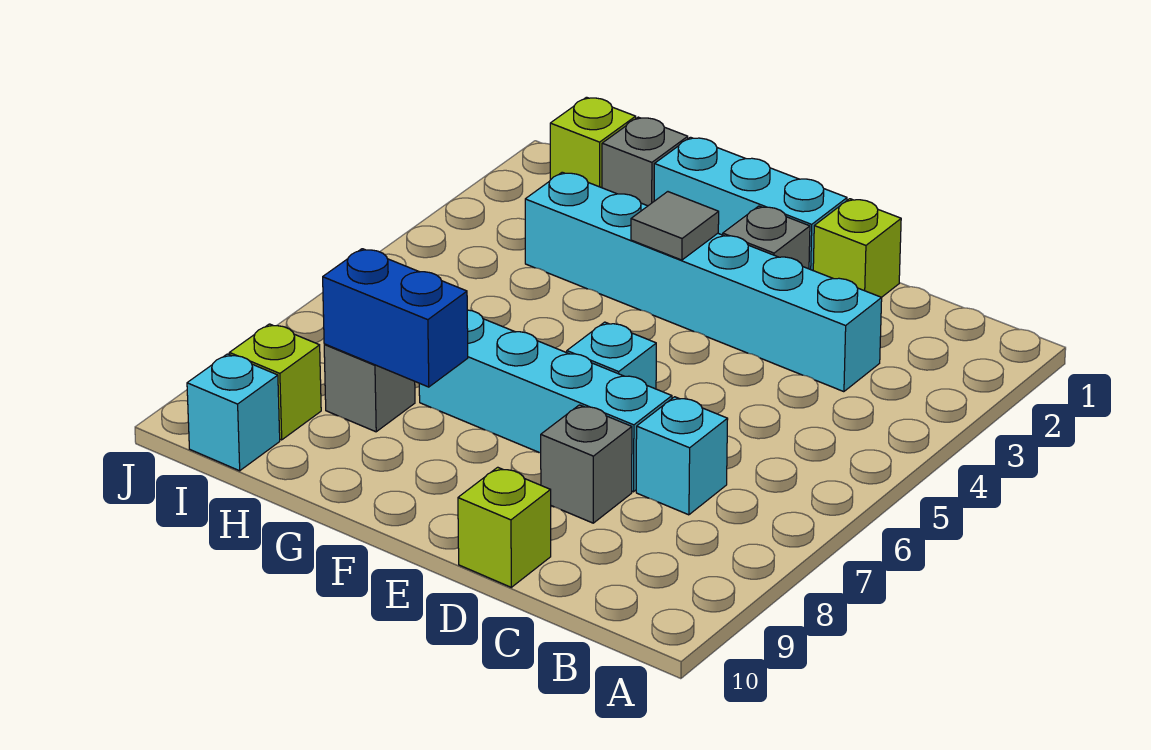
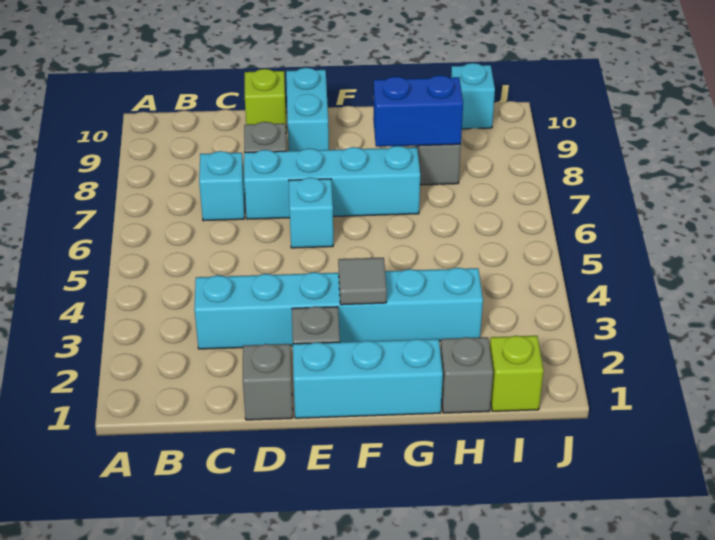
lime brick D1 level 1 -> grey brick D1 level 1
none -> cyan brick E9:E10 level 1
lime brick I9 level 1 -> none

